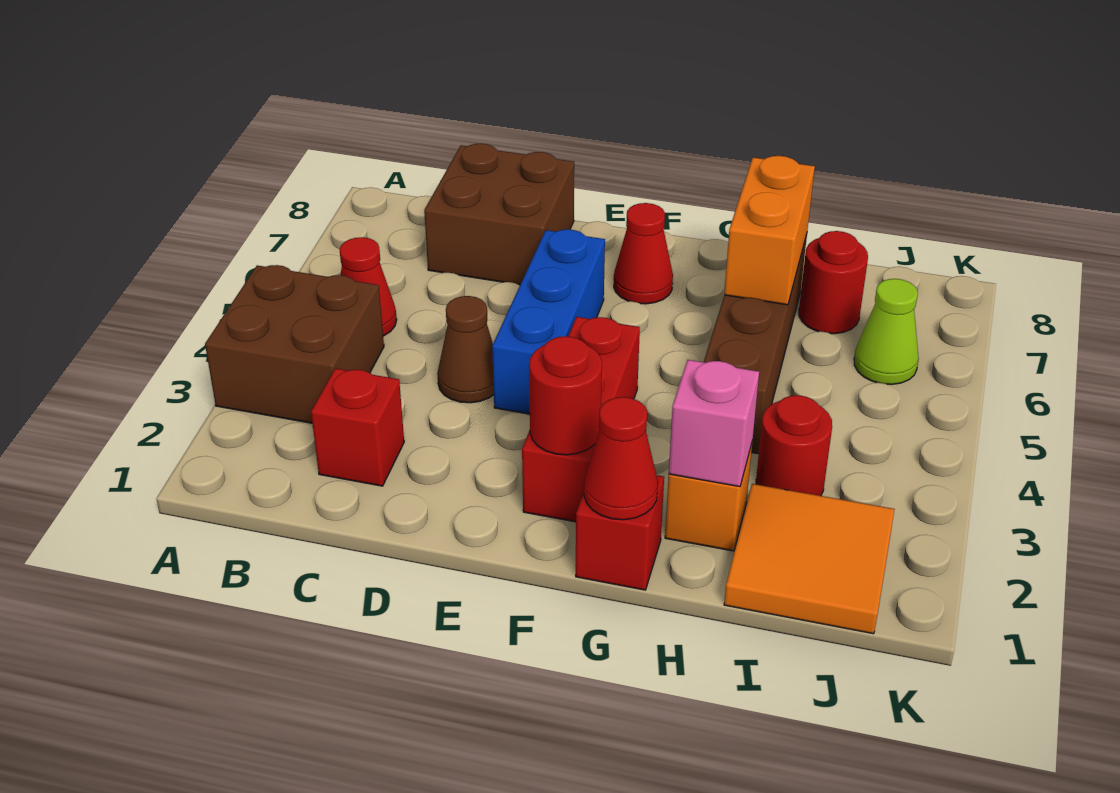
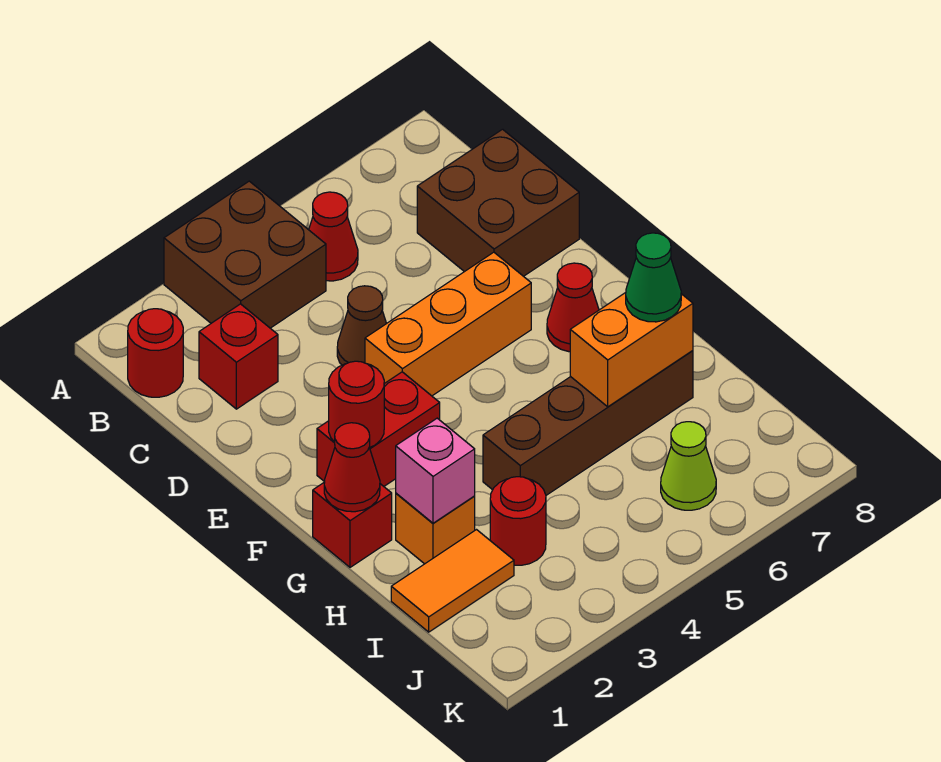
blue brick E4:E6 level 1 -> orange brick E4:E6 level 1
red brick F2:F4 level 1 -> red brick F2:F3 level 1
none -> green cone H7 level 3
orange tile I1:J2 level 1 -> orange tile I1:I2 level 1
red round brick I7 level 1 -> red round brick B1 level 1

